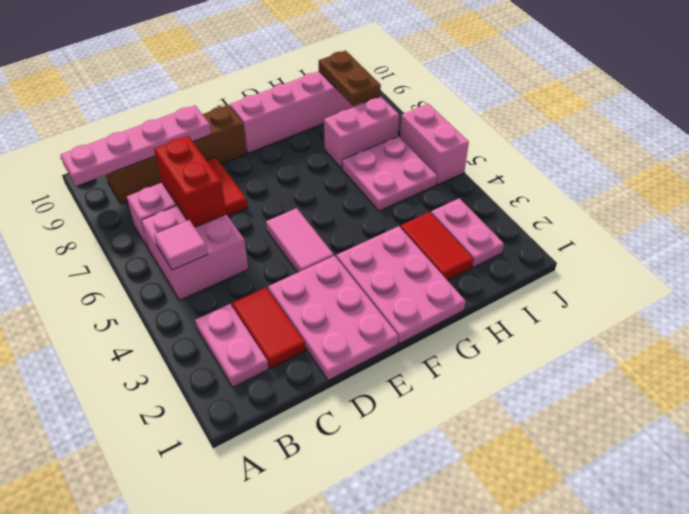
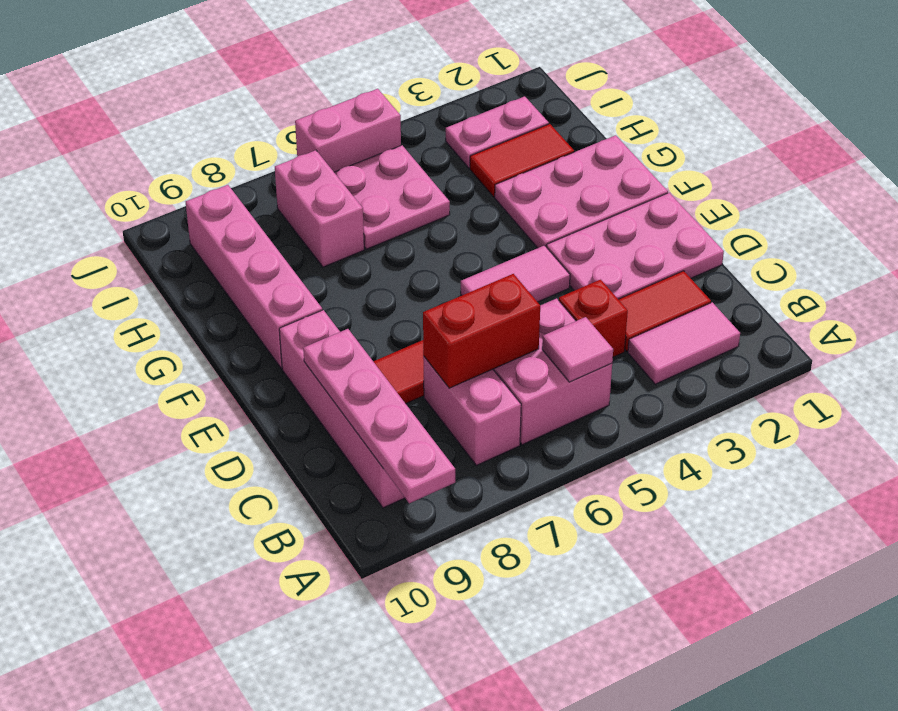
pink plate B2:B3 level 1 -> pink tile B2:B3 level 1
brown brick B9:E9 level 1 -> pink brick B9:E9 level 1
none -> red brick C4 level 1
brown plate I8:I9 level 2 -> none

